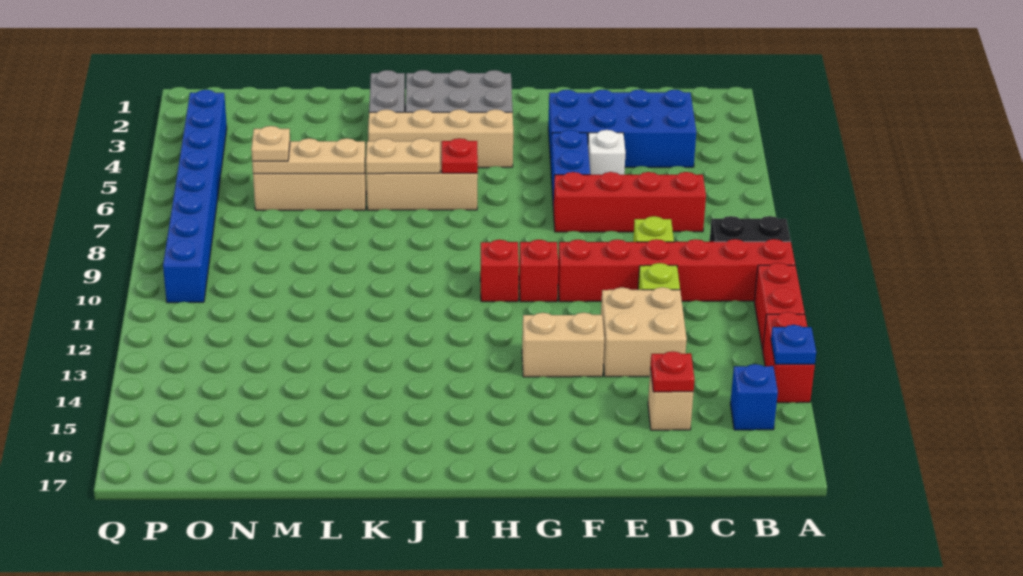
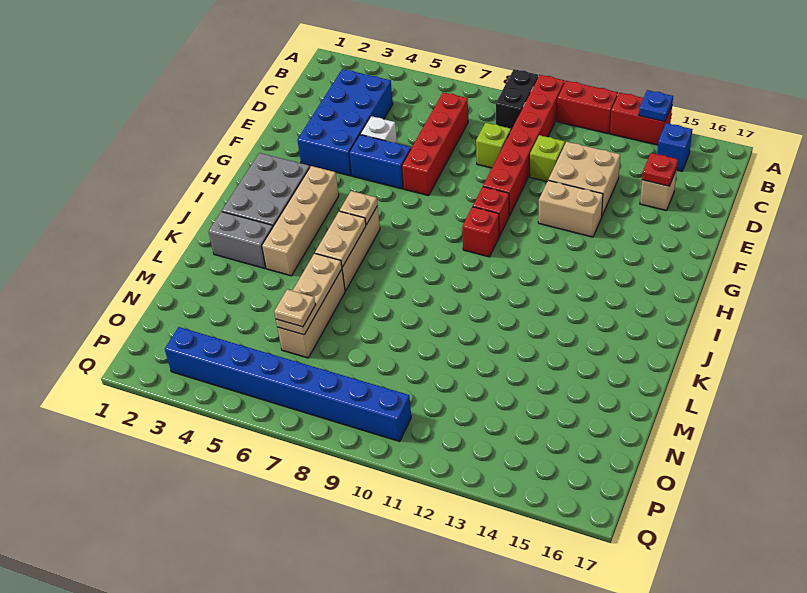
tan brick F13:G13 level 1 -> tan brick F12:F13 level 1
red plate I6 level 2 -> tan plate I6 level 2

